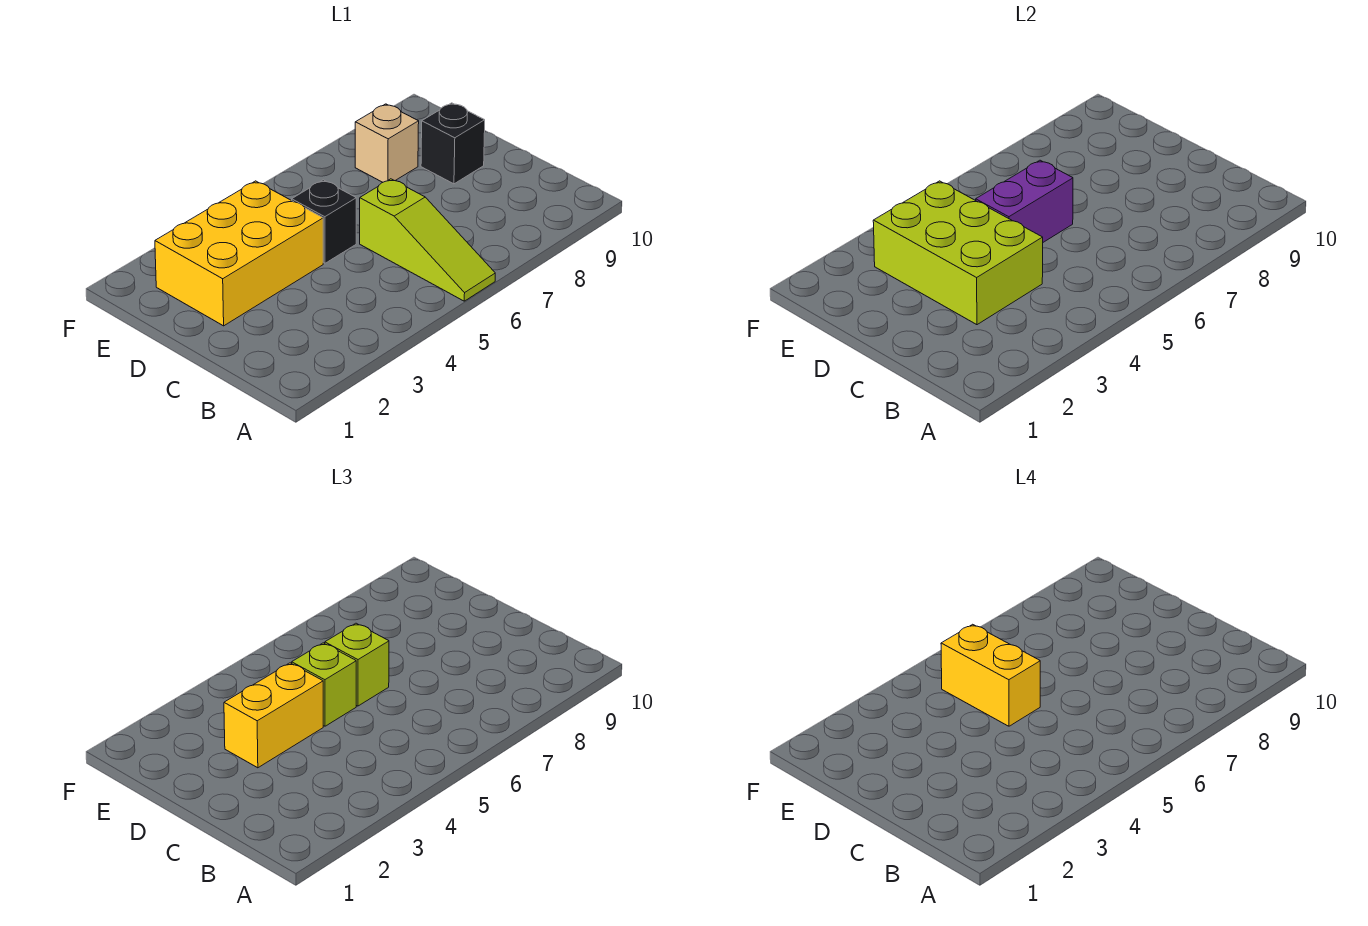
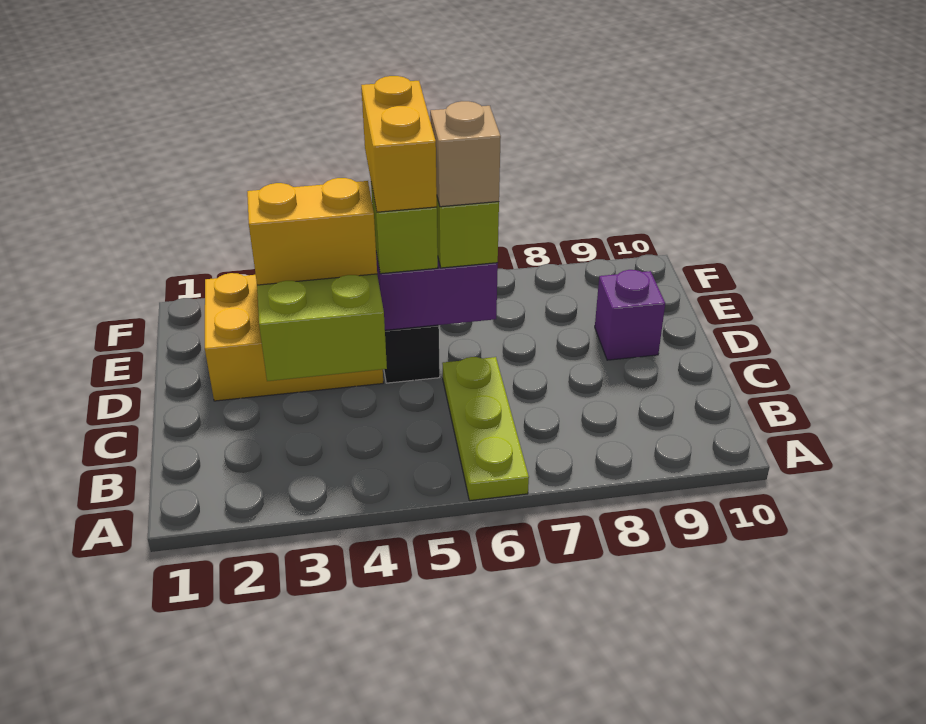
lime slope A6:C6 level 1 top C -> lime plate A6:C6 level 1
black brick D9 level 1 -> purple brick D9 level 1
tan brick E8 level 1 -> tan brick D6 level 4

